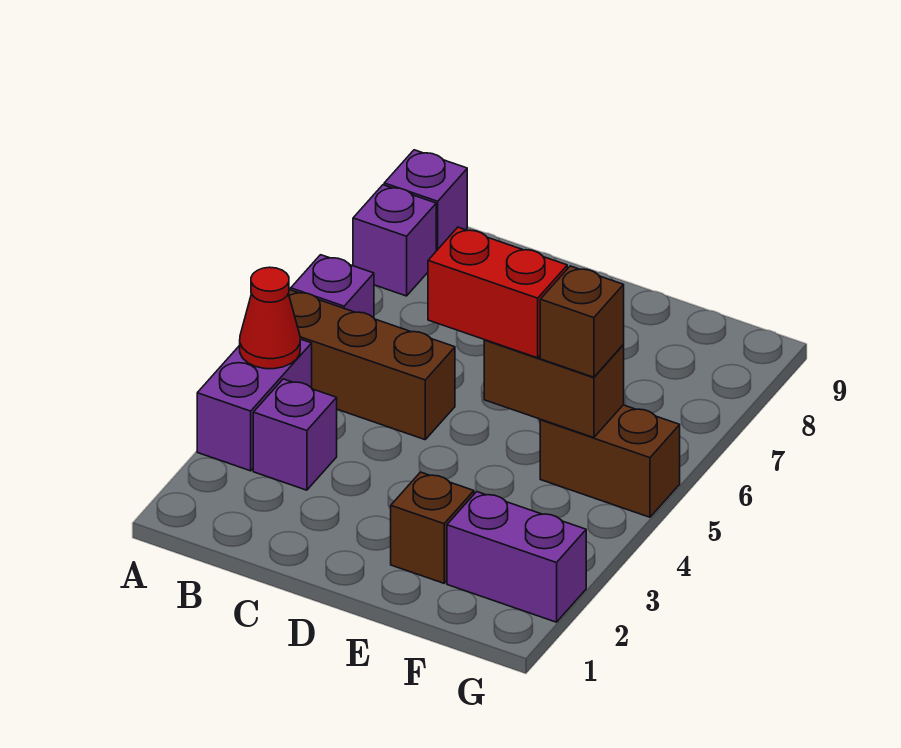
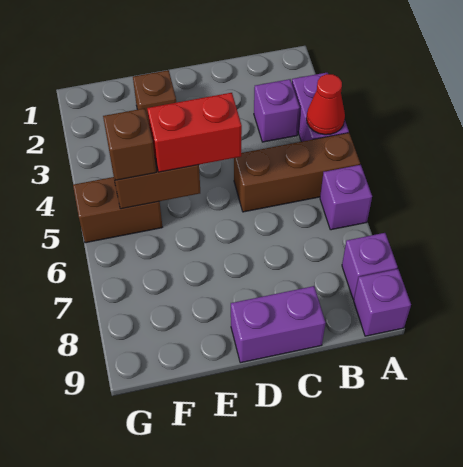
purple brick F2:G2 level 1 -> purple brick C9:D9 level 1

